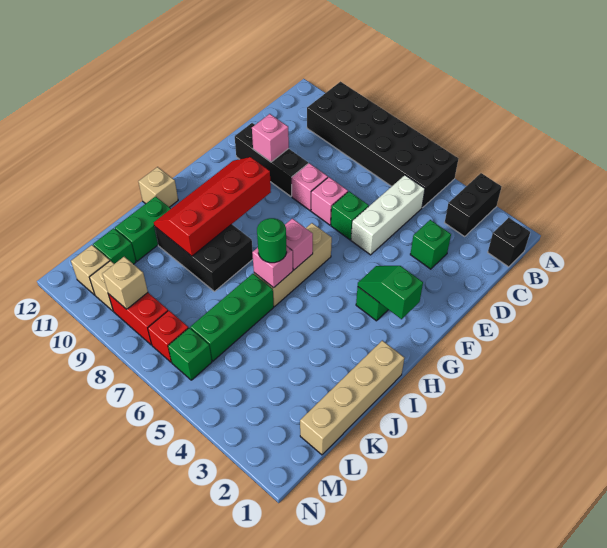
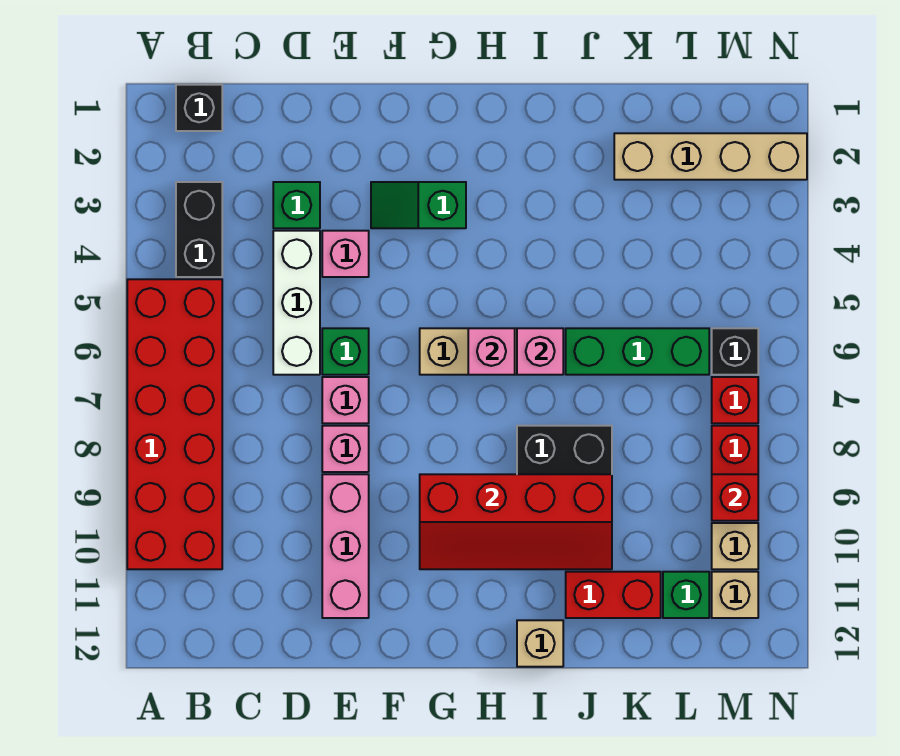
black brick A3:B3 level 1 -> black brick B3:B4 level 1
black brick A5:B10 level 1 -> red brick A5:B10 level 1
white brick C5:E5 level 1 -> white brick D4:D6 level 1
black brick E9:E11 level 1 -> pink brick E9:E11 level 1
pink brick E10 level 2 -> pink brick E4 level 1
green slope G2:G3 level 2 top 2 -> none
tan brick I1:L1 level 1 -> tan brick K2:N2 level 1
green round brick I6 level 3 -> none
green brick J11:K11 level 1 -> red brick J11:K11 level 1
green brick M6 level 1 -> black brick M6 level 1
tan brick M9 level 2 -> red brick M9 level 2

